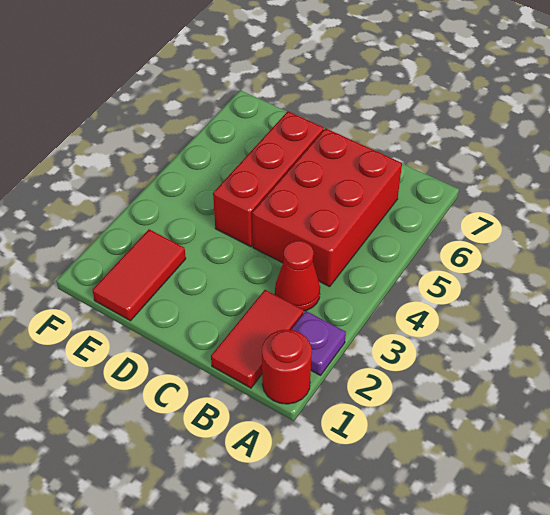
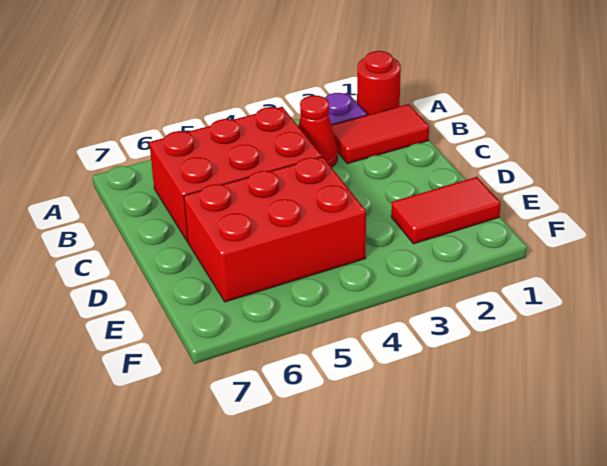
red brick D4:D6 level 1 -> red brick D4:E6 level 1

